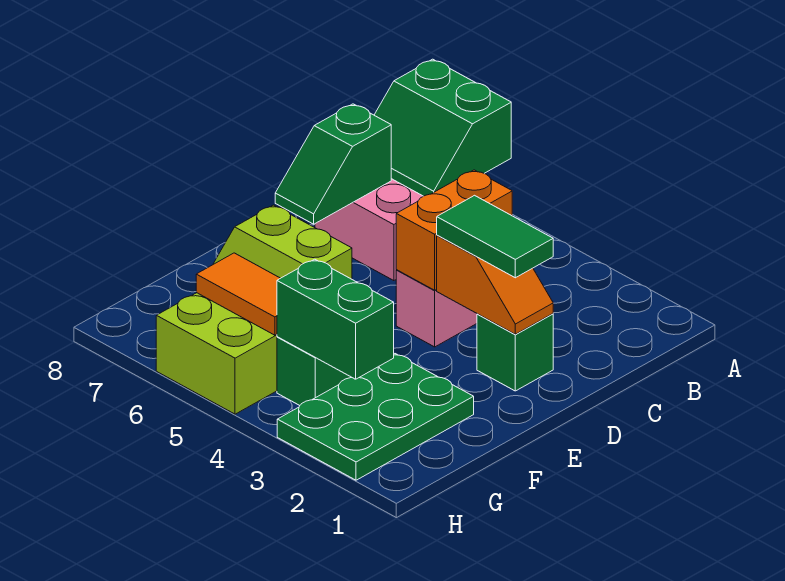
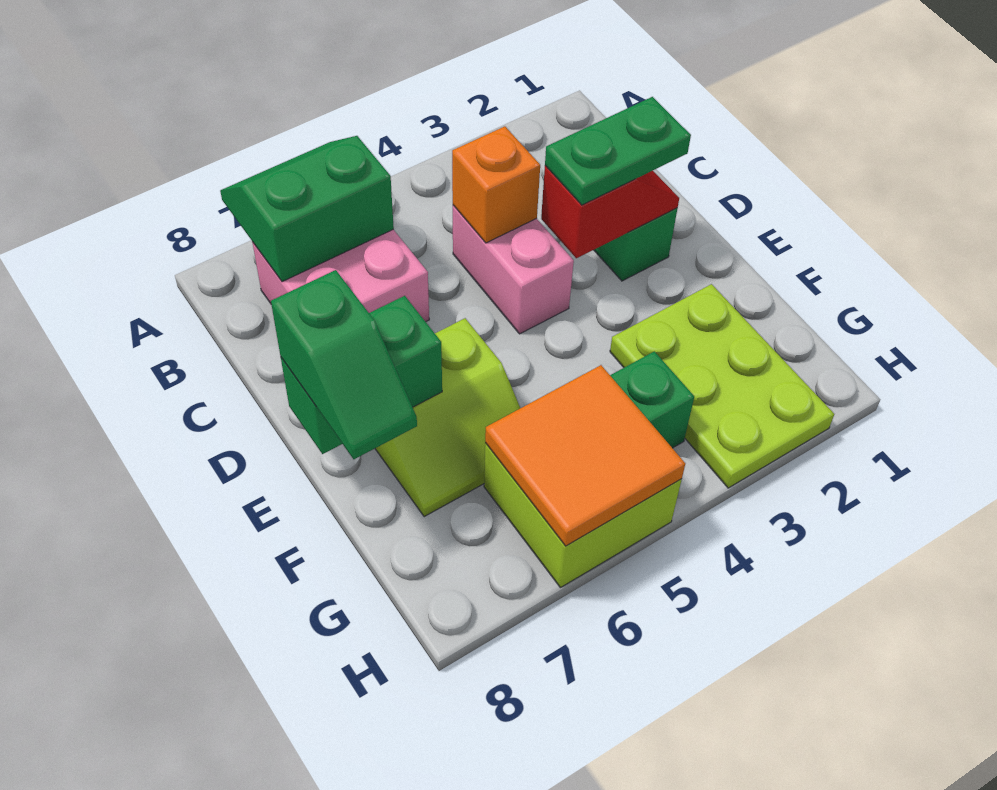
green slope A6:B7 level 2 top A -> green slope A6:B7 level 2 top B
orange brick C4:D4 level 2 -> orange brick C4 level 2
green slope C7:D7 level 2 top C -> green slope E8:F8 level 3 top E
orange slope D2:D3 level 2 top 3 -> red slope D2:D3 level 2 top 3
green tile D2:D3 level 3 -> green plate D2:D3 level 3
green plate F2:H3 level 1 -> lime plate F2:H3 level 1
green brick G3:G4 level 2 -> green brick E7:E8 level 2
orange tile G5:G6 level 2 -> orange tile G5:H6 level 2

